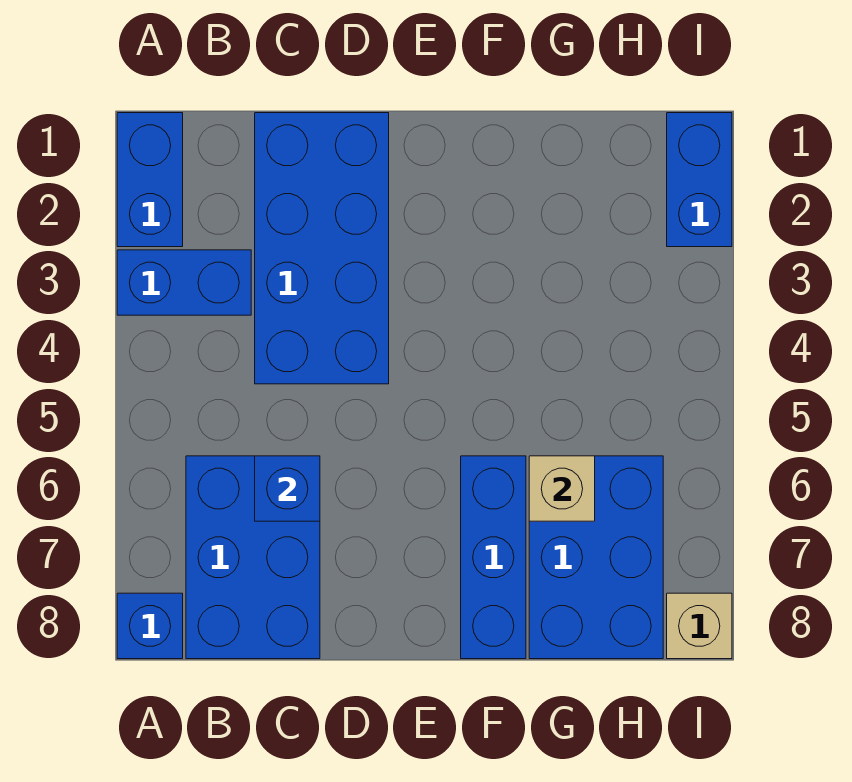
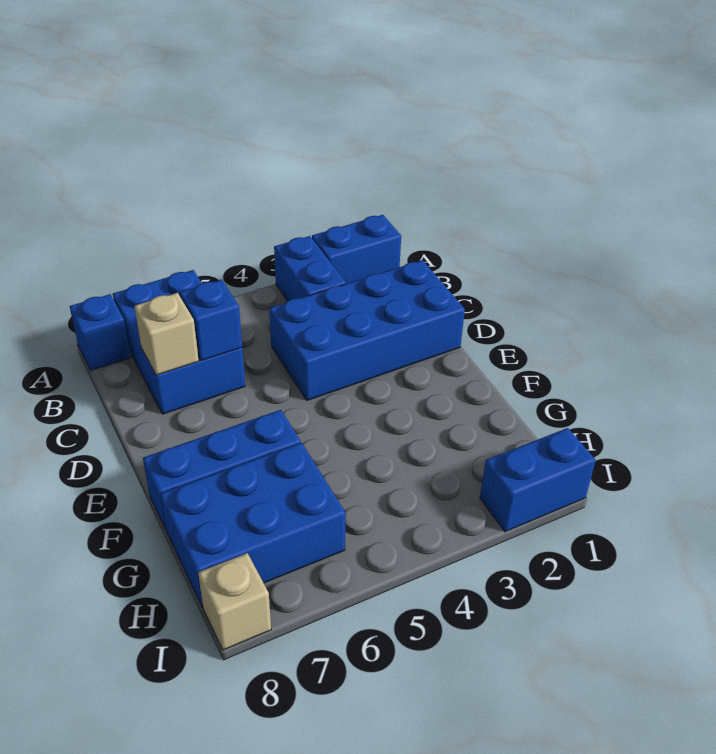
blue brick B6:C8 level 1 -> blue brick A6:C7 level 1
tan brick G6 level 2 -> tan brick C7 level 2

